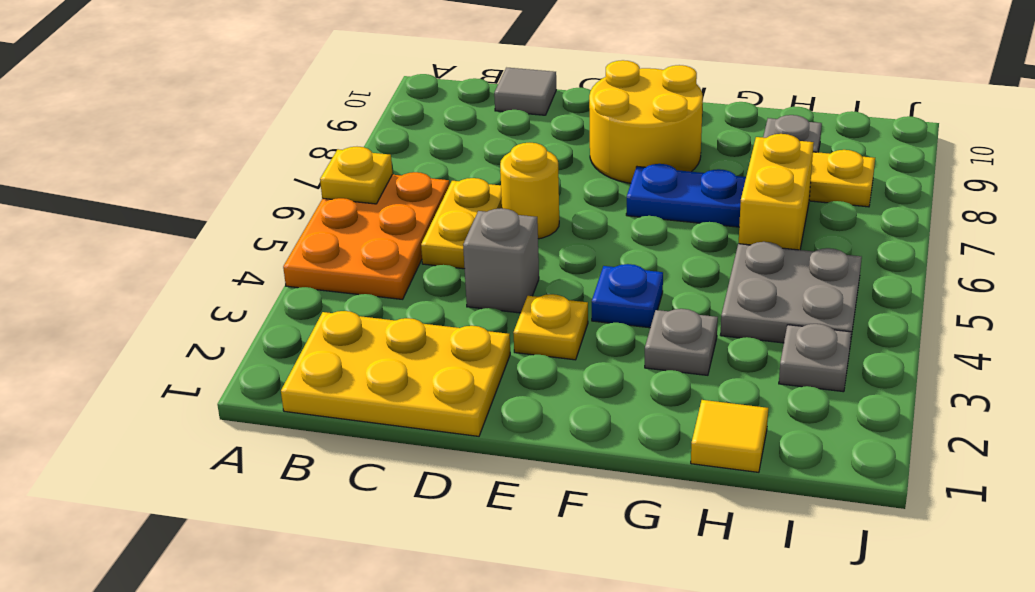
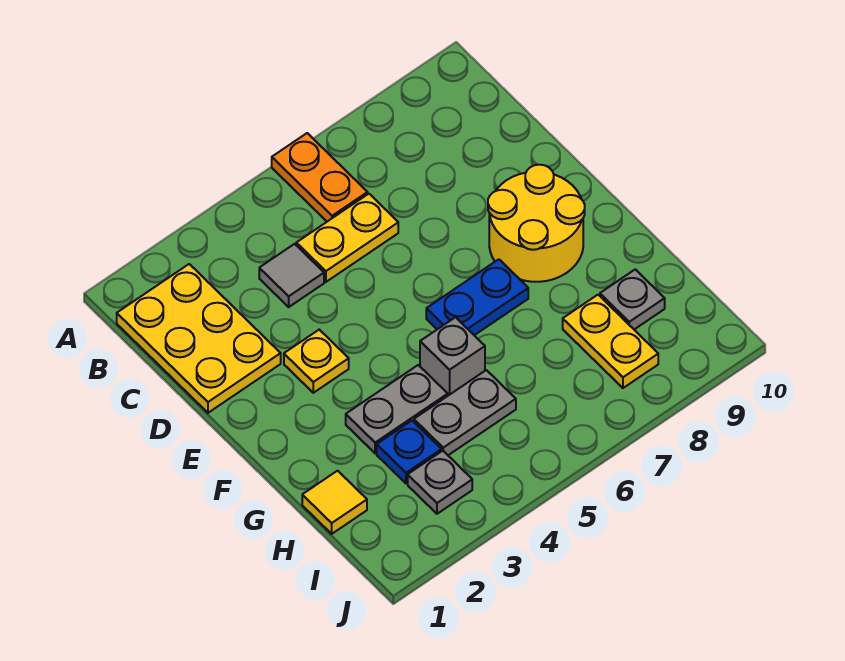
orange plate A4:B6 level 1 -> orange plate A6:B6 level 1
yellow plate A6 level 2 -> none
grey tile C10 level 1 -> grey tile C4 level 1
grey brick D4 level 1 -> grey brick G5 level 1
yellow round brick D6 level 1 -> none
blue plate F4 level 1 -> blue plate H3 level 1
blue plate F7:G7 level 1 -> blue plate F6:F7 level 1
grey plate G3 level 1 -> grey plate G3:G4 level 1
grey plate H4:I5 level 1 -> grey plate H4:H5 level 1
yellow brick H6:H7 level 1 -> none

